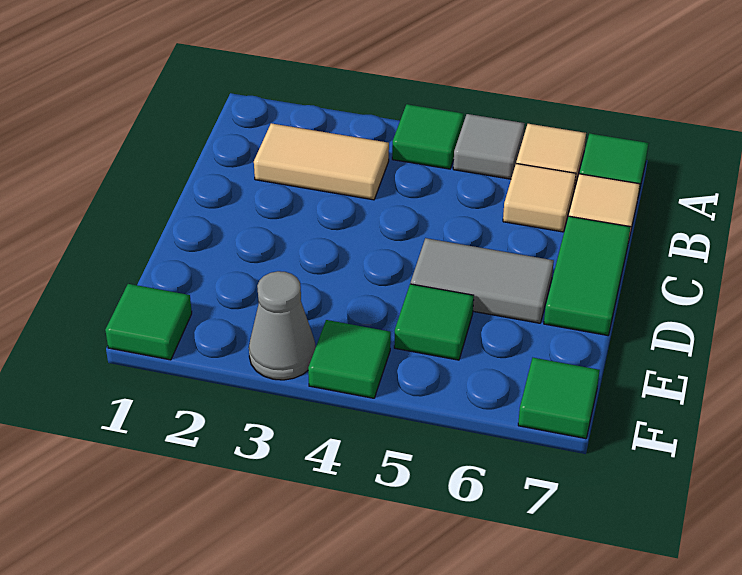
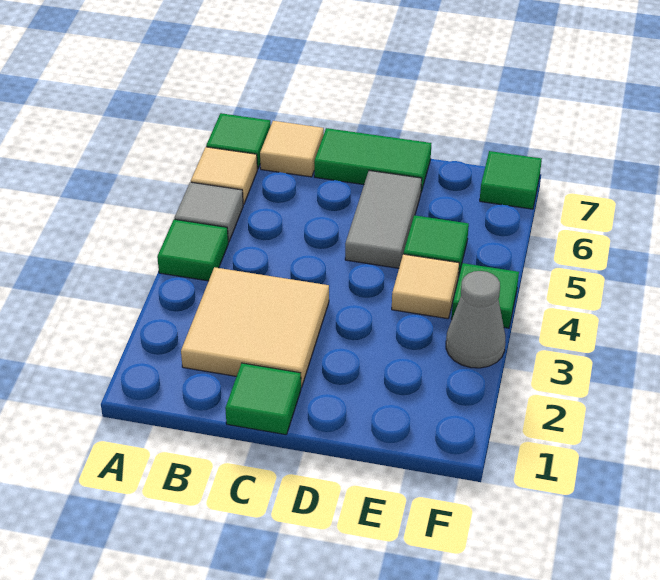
tan tile B2:B3 level 1 -> tan tile B2:C3 level 1
tan tile B6 level 1 -> tan tile E4 level 1
green tile F1 level 1 -> green tile C1 level 1

